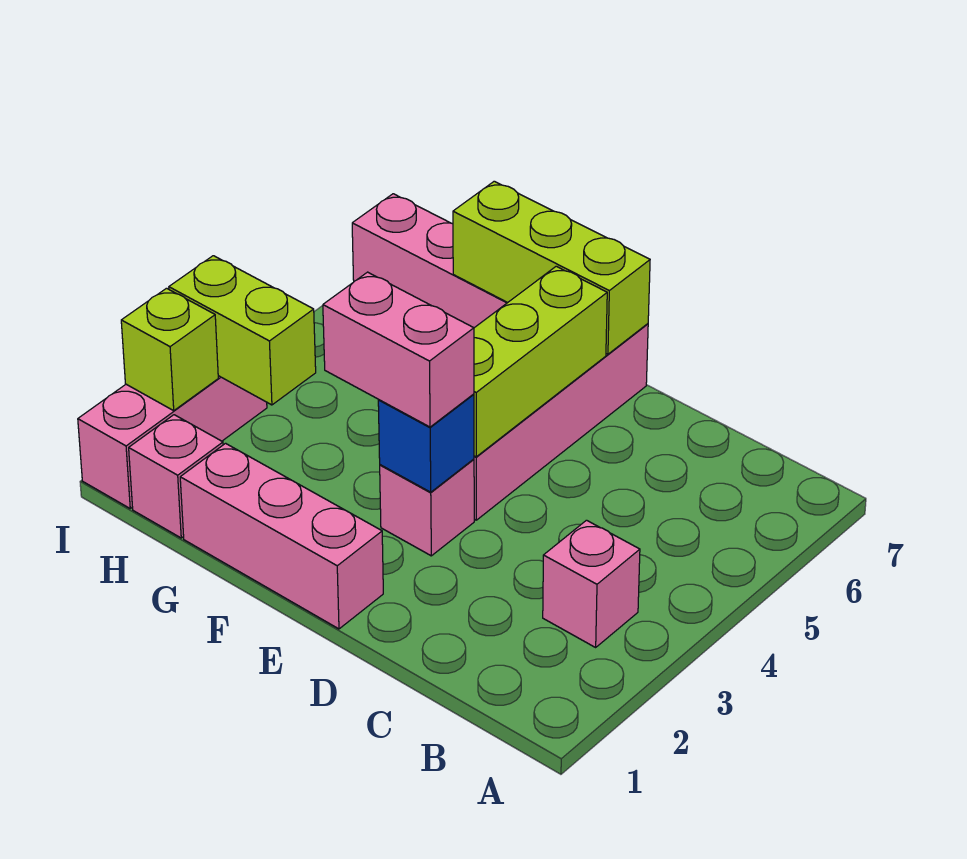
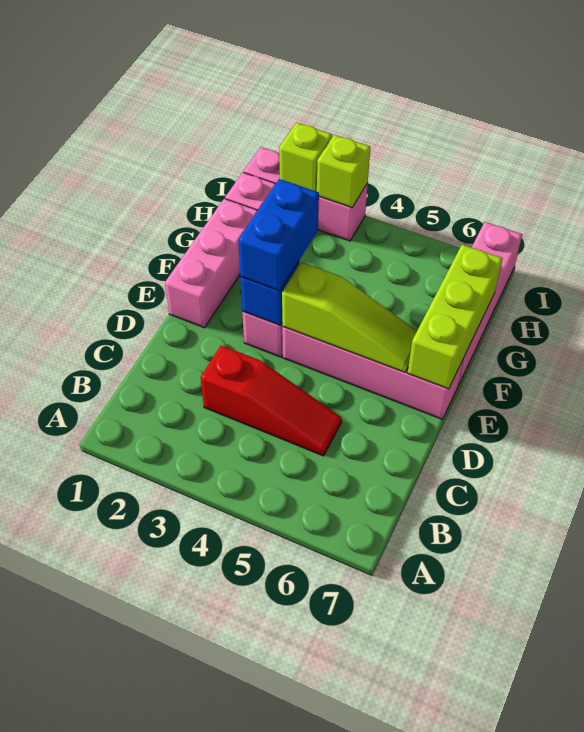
pink brick B3 level 1 -> none
none -> red slope C3:C5 level 1 top 3
pink brick E3:F3 level 3 -> blue brick E3:F3 level 3
lime brick E4:E6 level 2 -> lime slope E4:E6 level 2 top 4
lime brick H3:I3 level 2 -> lime brick I3 level 2

